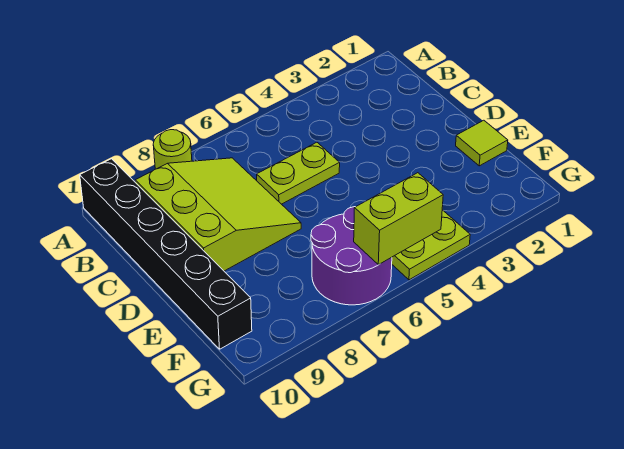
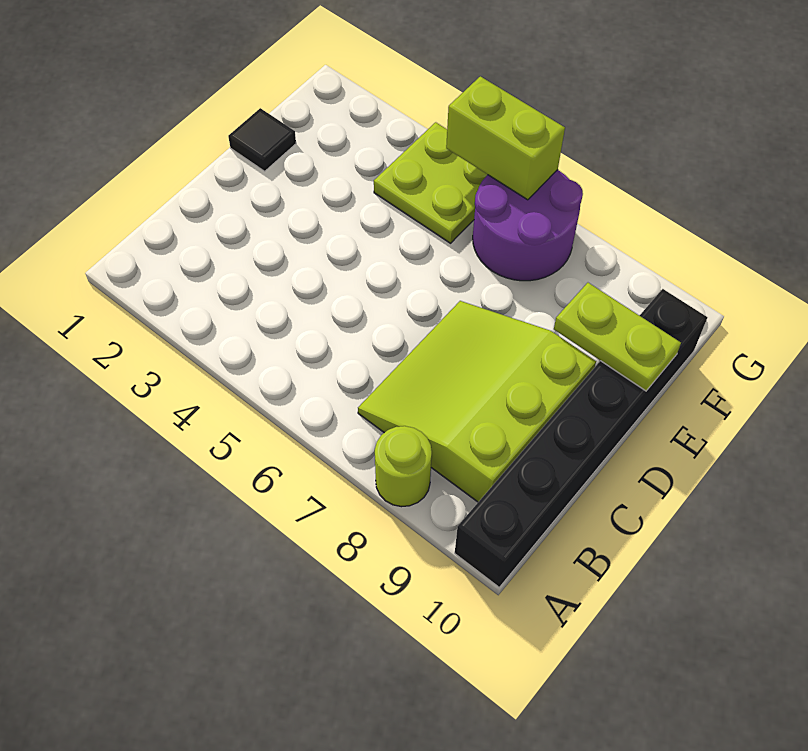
lime plate C5:C6 level 1 -> lime plate E9:E10 level 2
lime tile E1 level 1 -> black tile E1 level 1

